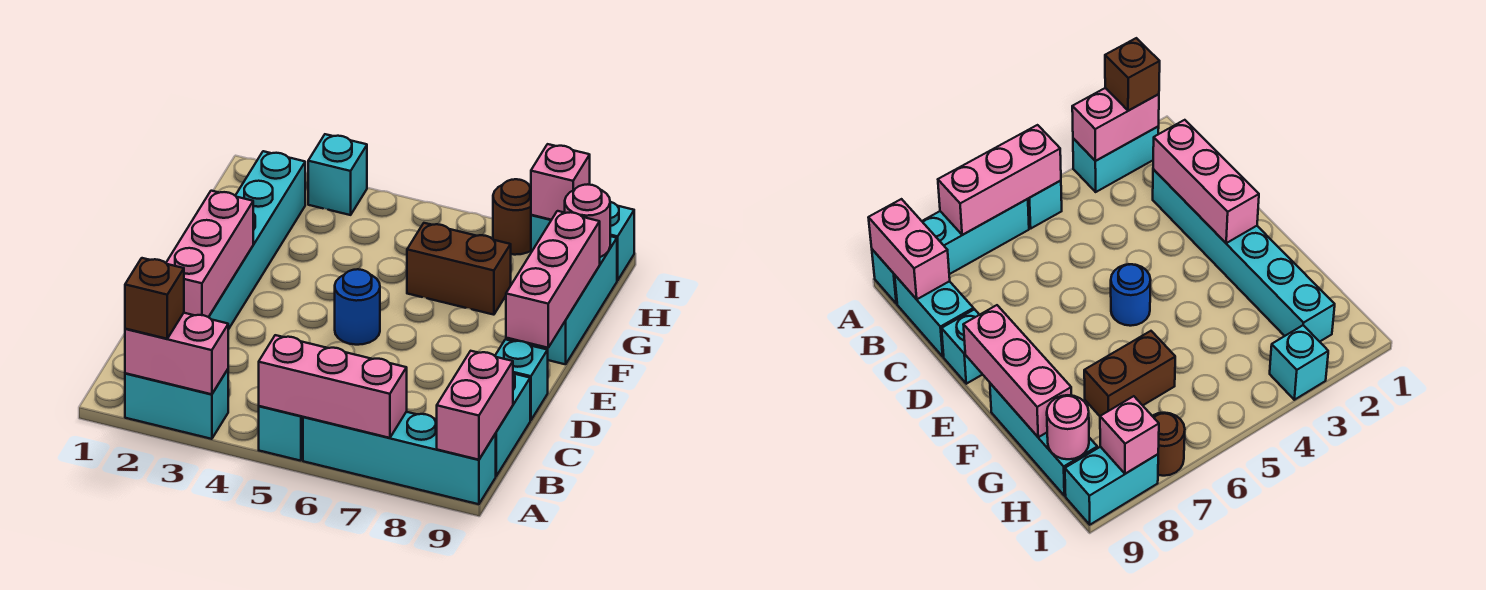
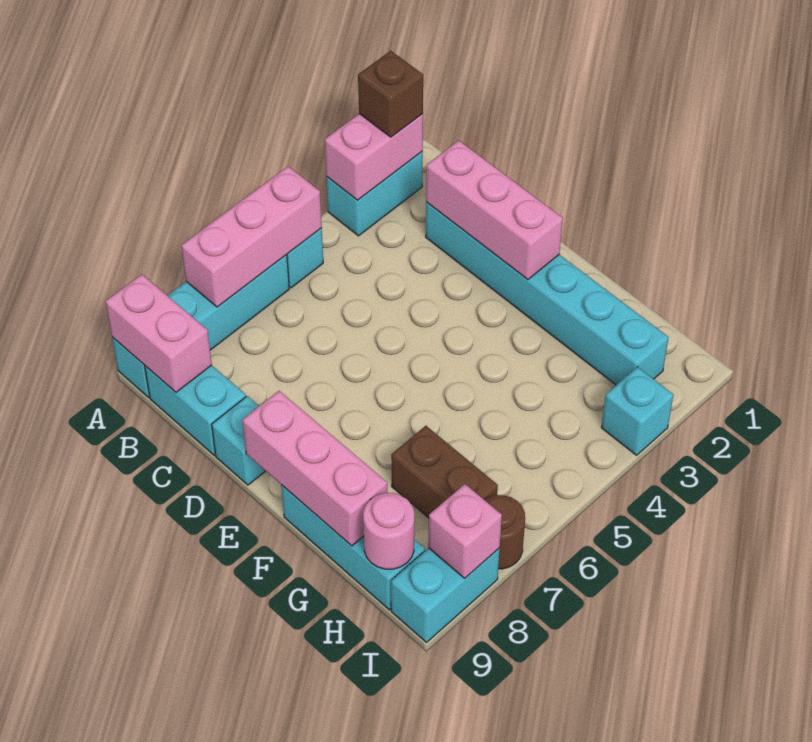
blue round brick E5 level 1 -> none
brown brick G6:G7 level 1 -> brown brick G7:H7 level 1

